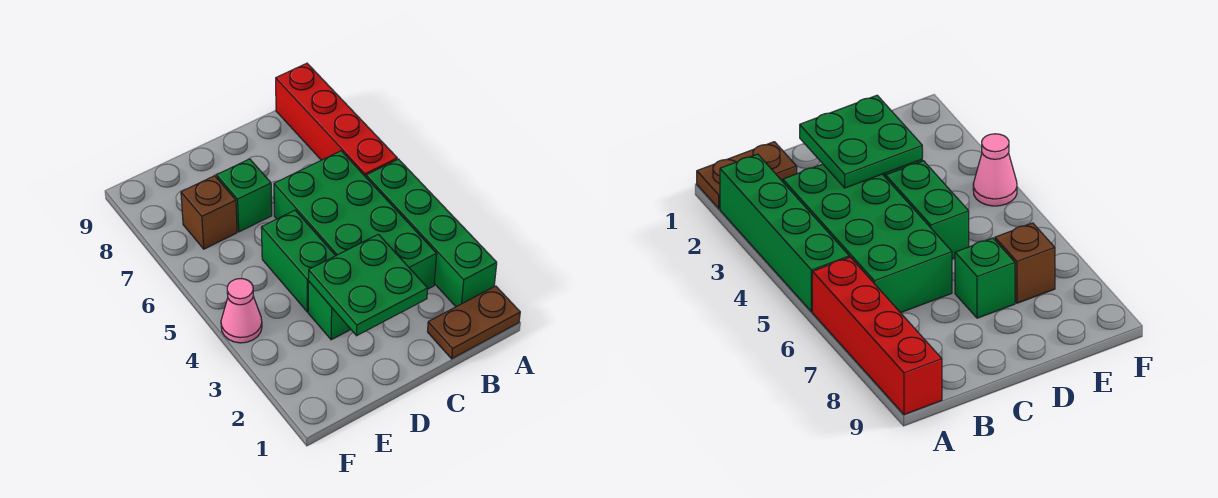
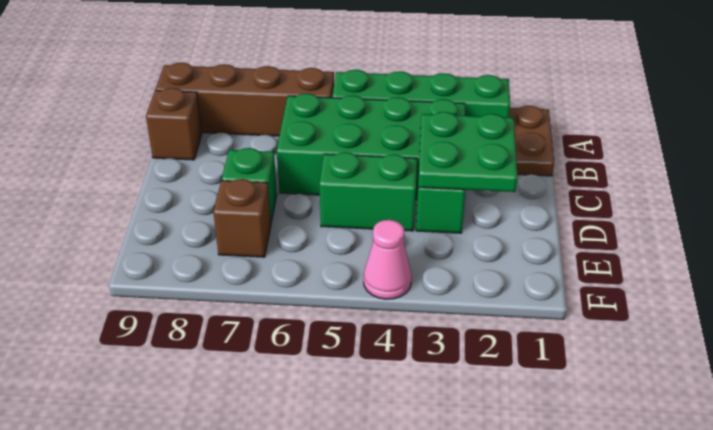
red brick A6:A9 level 1 -> brown brick A6:A9 level 1
none -> brown brick B9 level 1

